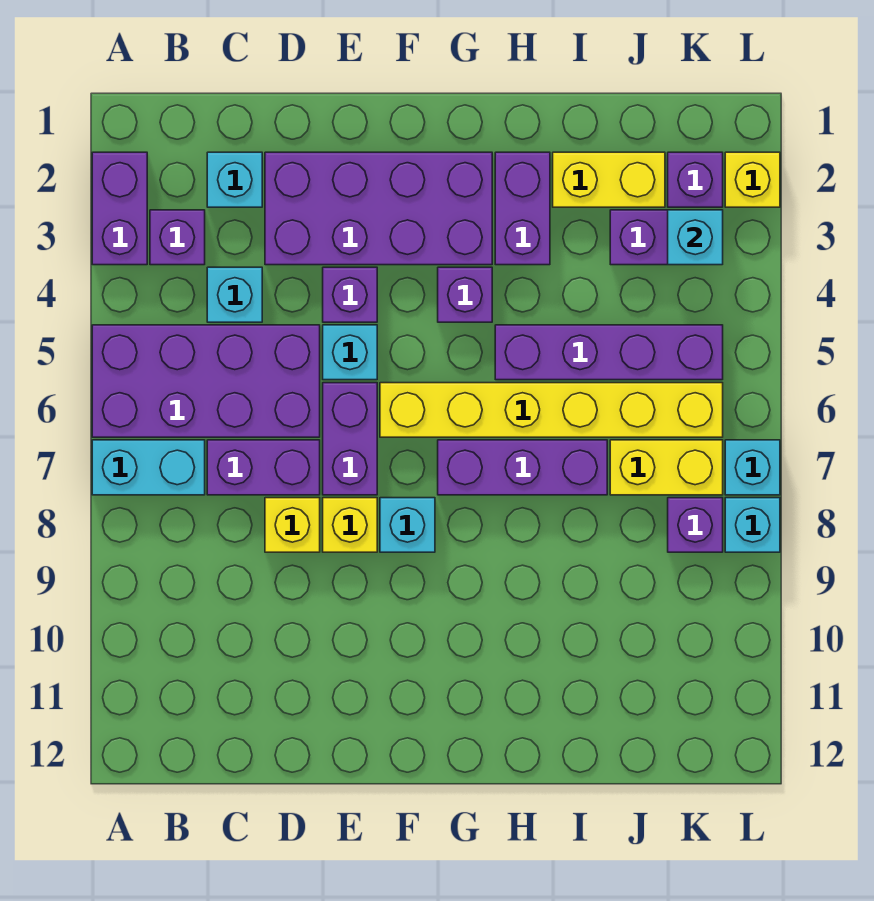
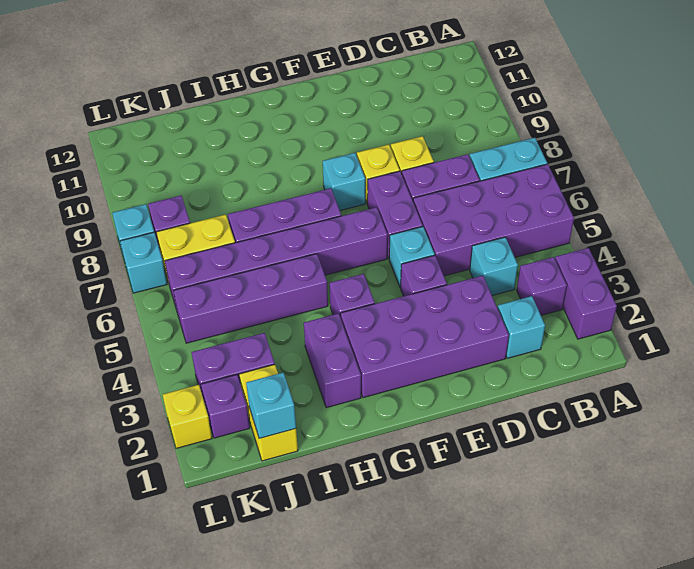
yellow brick F6:K6 level 1 -> purple brick F6:K6 level 1
yellow brick I2:J2 level 1 -> yellow brick J1:J2 level 1
cyan brick K3 level 2 -> cyan brick J1 level 2

